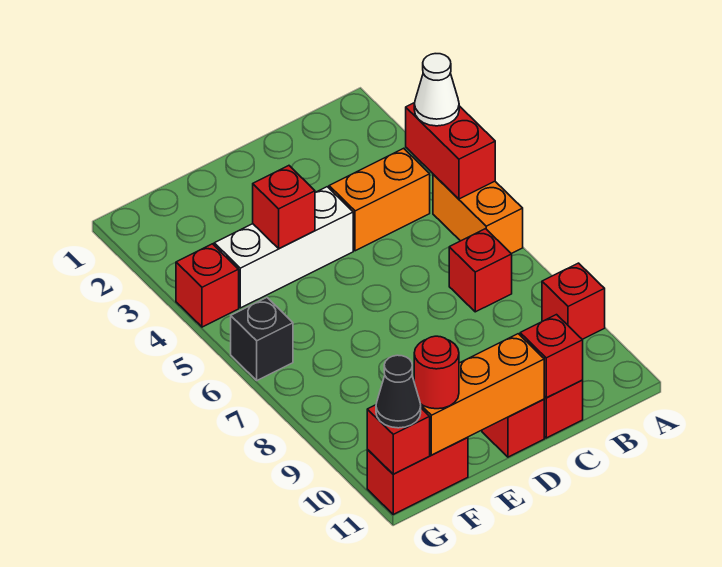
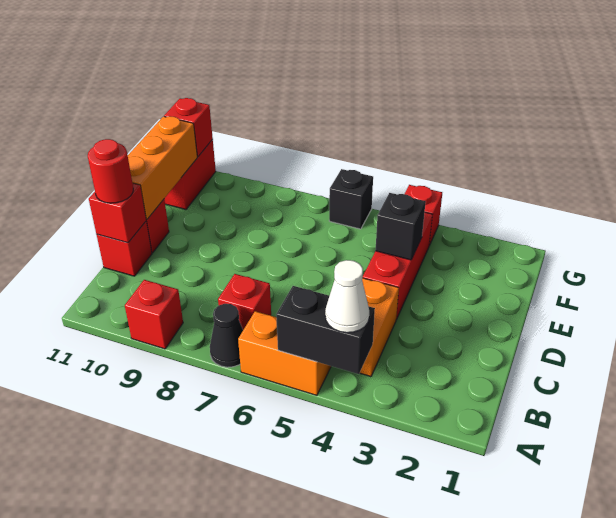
red brick A4:A5 level 2 -> black brick A4:A5 level 2
white brick D4:F4 level 1 -> red brick D4:F4 level 1
red brick E4 level 2 -> black brick E4 level 2
red round brick F11 level 3 -> red round brick C11 level 3
black cone G11 level 3 -> black cone A7 level 1

